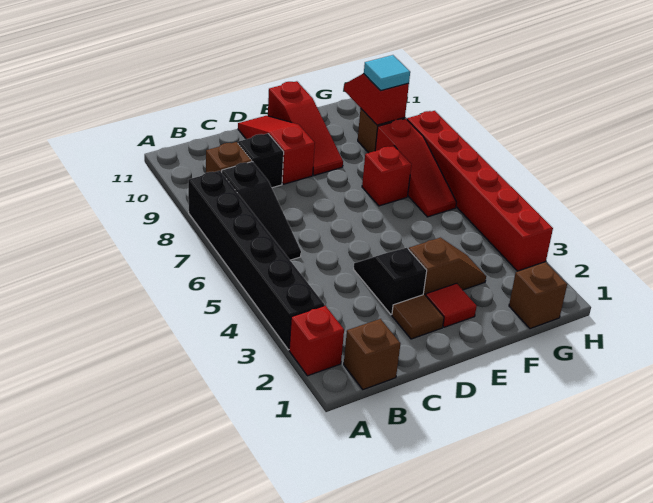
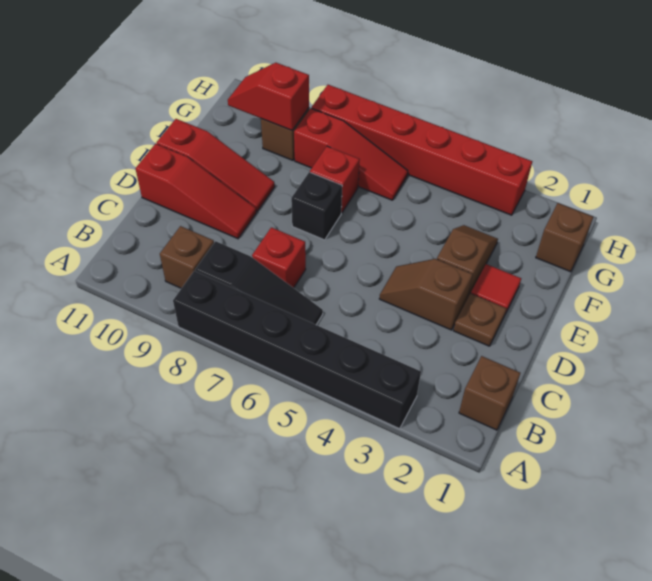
red brick A2 level 1 -> red brick C7 level 1
black brick C9 level 1 -> black brick E7 level 1
brown tile D2 level 1 -> brown plate D2 level 1
black slope D3:D4 level 1 top 3 -> brown slope D3:D4 level 1 top 3
red slope D9:D11 level 1 top 9 -> red slope D9:D11 level 1 top 11
cyan tile G9 level 3 -> none

